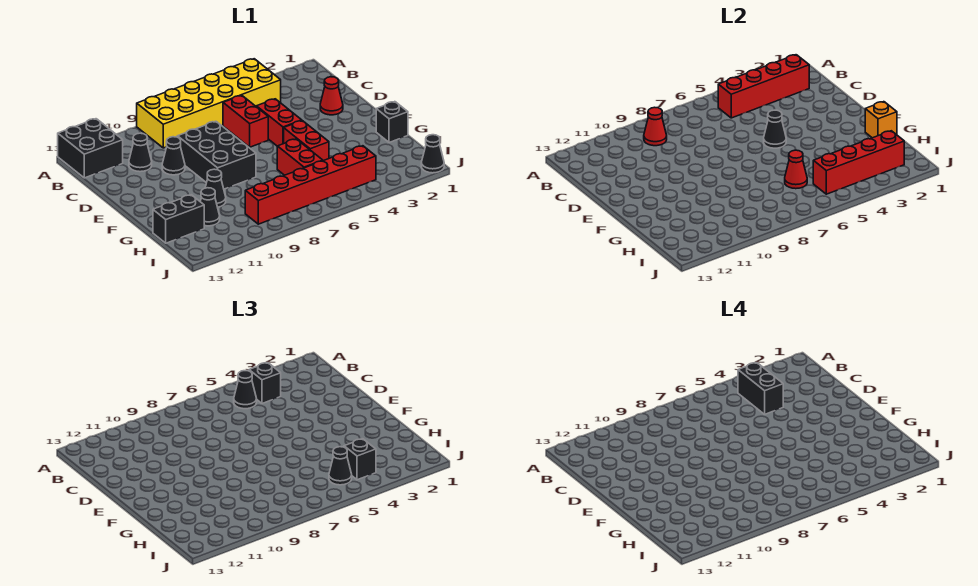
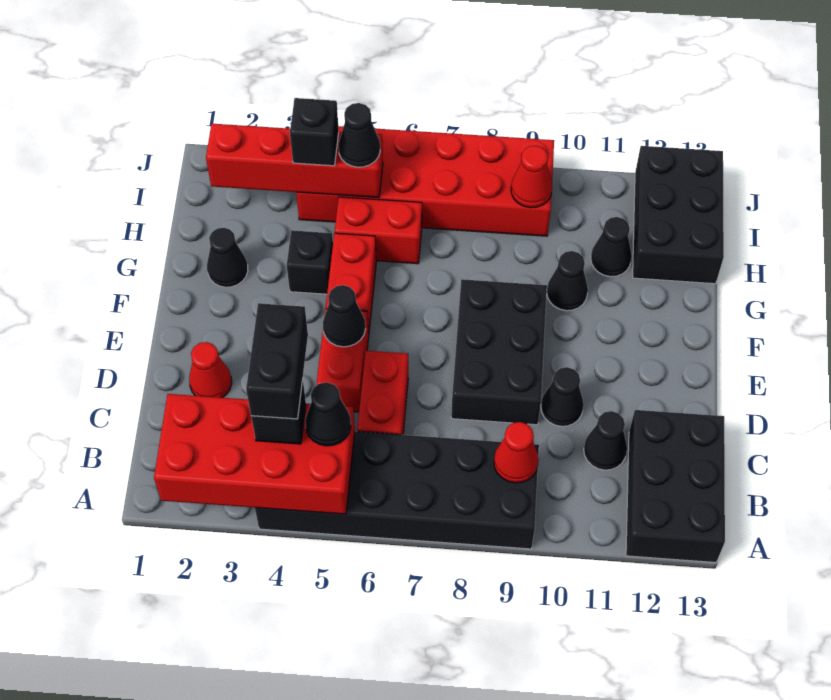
yellow brick A4:B9 level 1 -> black brick A4:B9 level 1
black brick A12:B13 level 1 -> black brick A12:C13 level 1
red brick B2:B5 level 2 -> red brick A2:B5 level 2
black brick G1 level 1 -> black brick G4 level 1
orange brick G1 level 2 -> none
red brick G6:H6 level 1 -> red brick H5:H6 level 1
red cone H6 level 2 -> red cone I9 level 2
black brick H12:H13 level 1 -> black brick H12:J13 level 1
red brick I4:I9 level 1 -> red brick I4:J9 level 1
black cone J1 level 1 -> black cone G2 level 1

